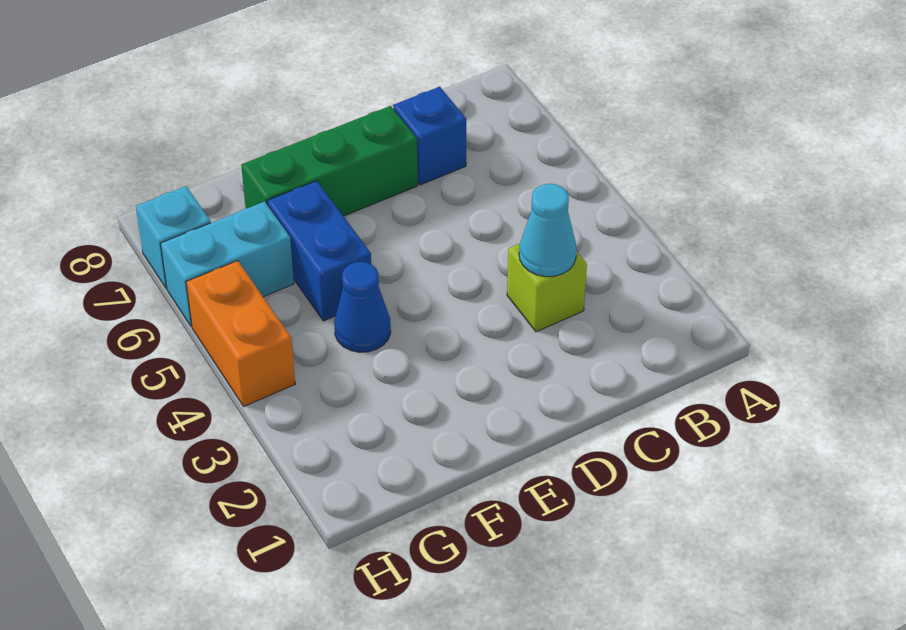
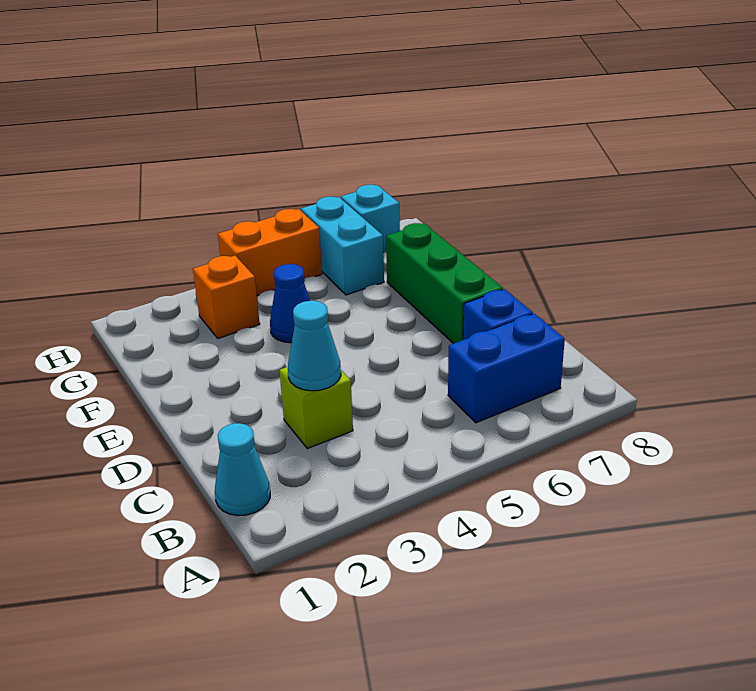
none -> cyan cone B1 level 1
blue brick F5:F6 level 1 -> blue brick B6:B7 level 1
none -> orange brick G3 level 1

